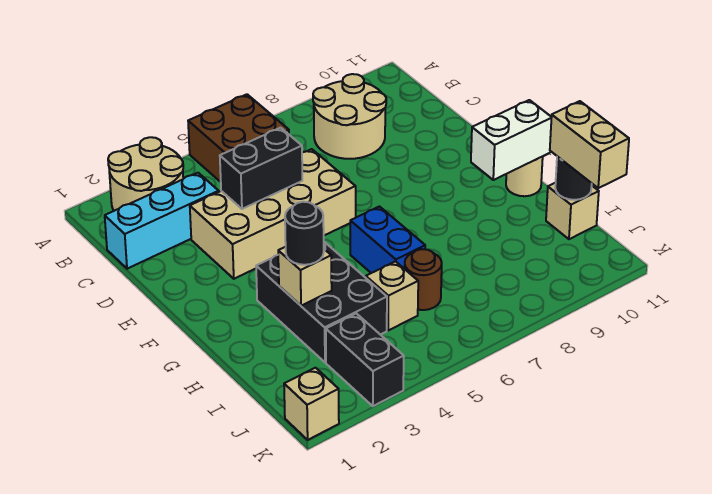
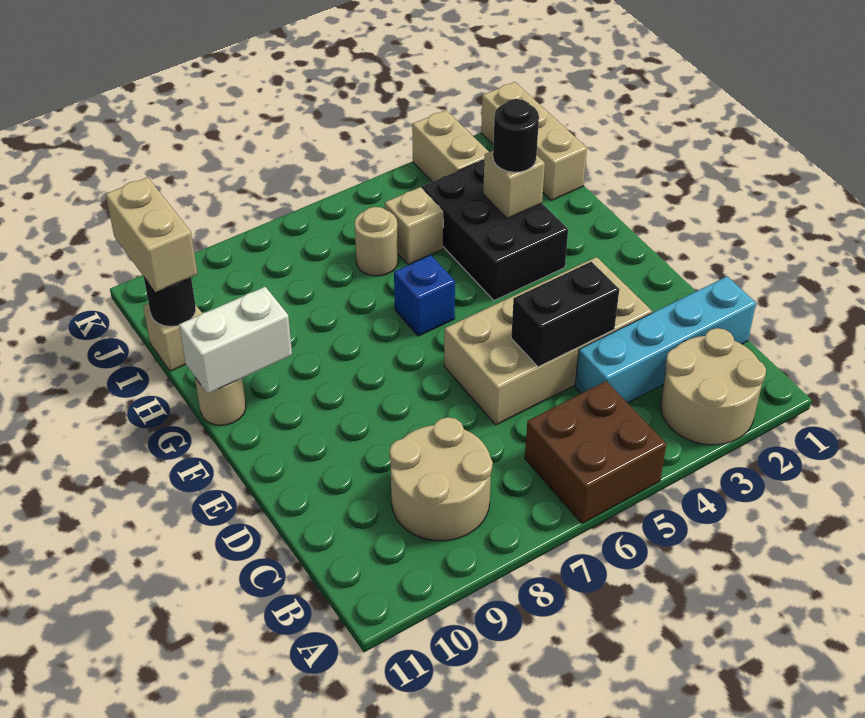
cyan brick C1:C3 level 1 -> cyan brick C1:C4 level 1
blue brick G6:H6 level 1 -> blue brick G6 level 1
brown round brick I6 level 1 -> tan round brick I6 level 1
black brick J3:K3 level 1 -> tan brick J3:K3 level 1
tan brick K1 level 1 -> tan brick I1:K1 level 1

